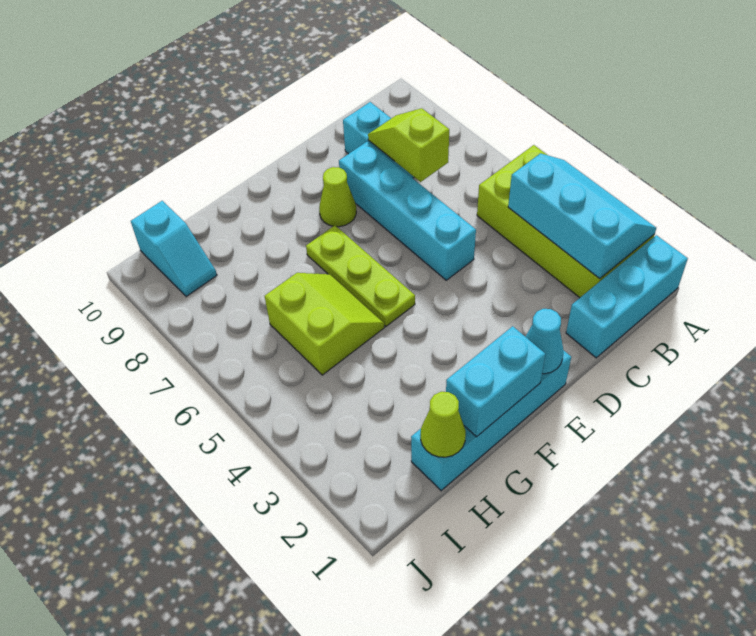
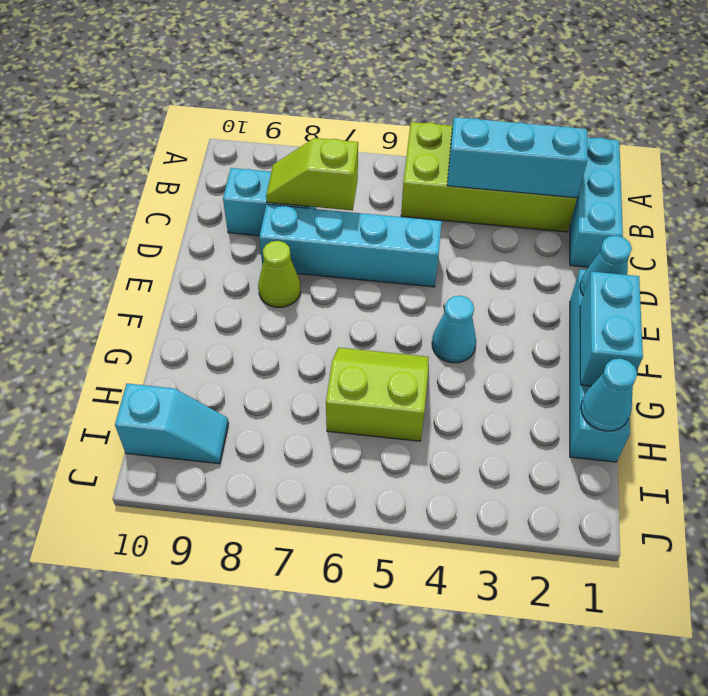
none -> cyan cone F4 level 1
lime plate F5:F7 level 1 -> none
lime cone H1 level 2 -> cyan cone H1 level 2

